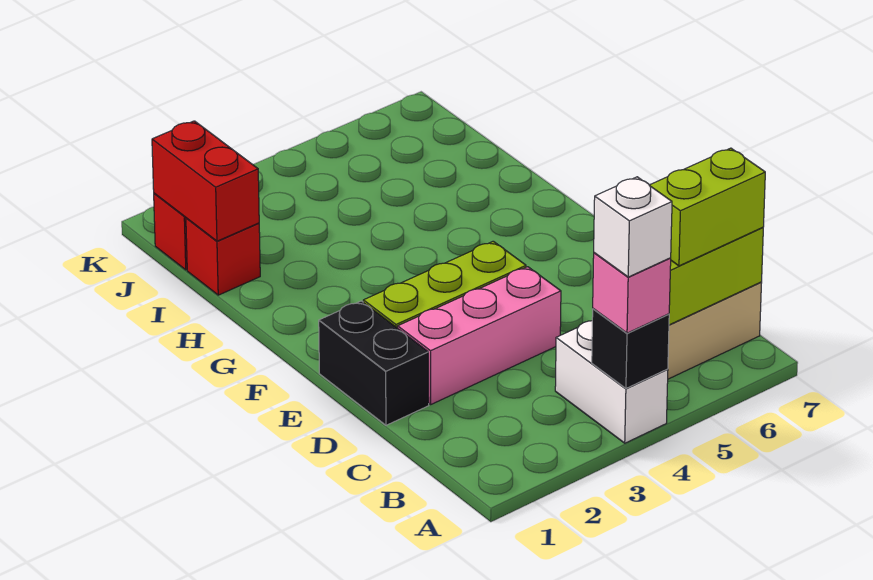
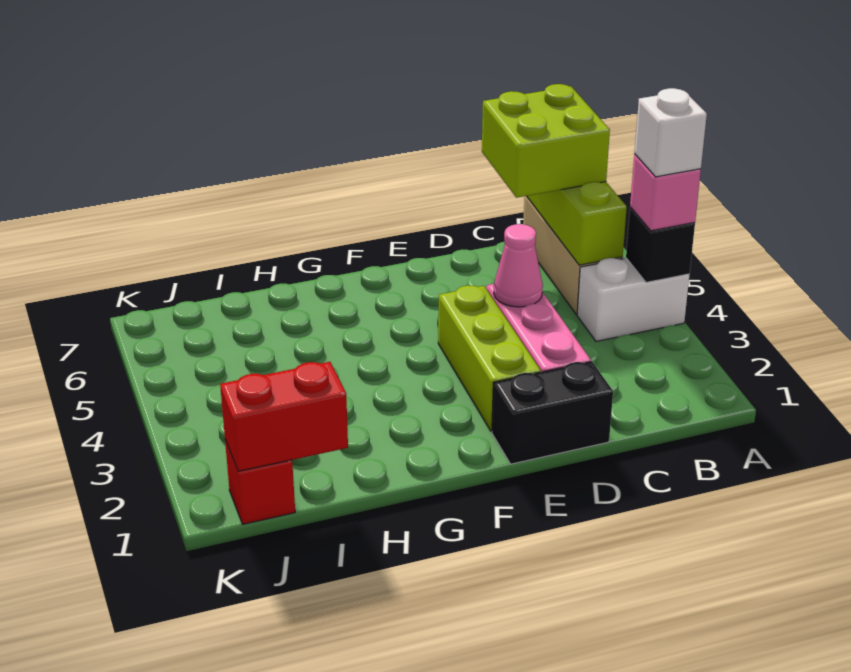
lime brick B6:B7 level 3 -> lime brick B6:C7 level 3
none -> pink cone D4 level 2
red brick I1 level 1 -> none

